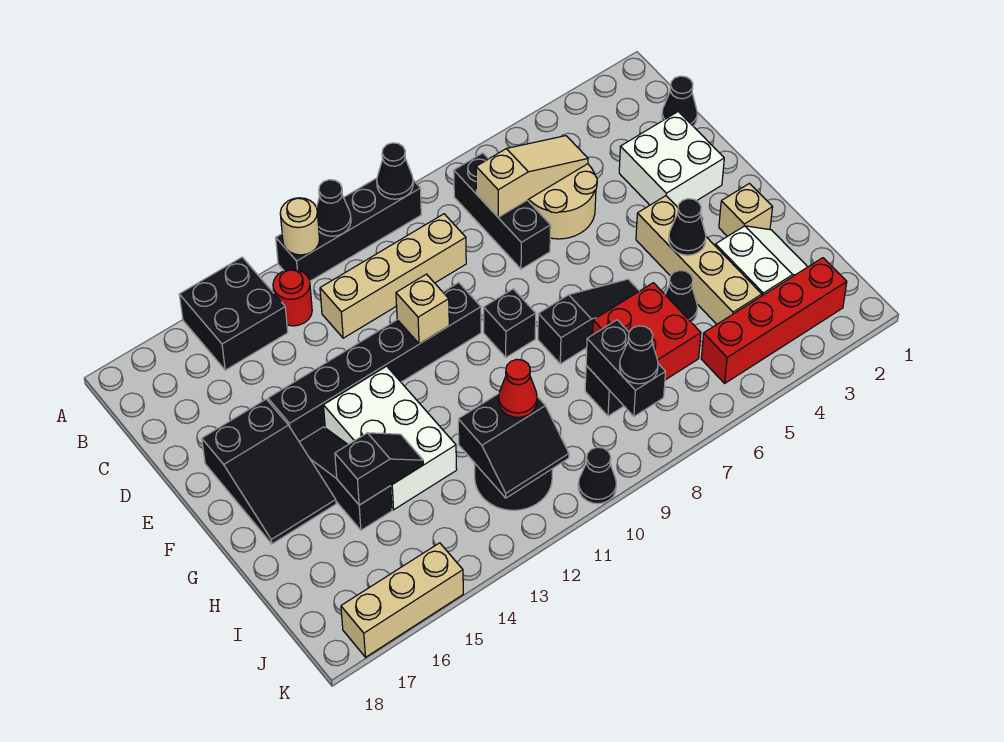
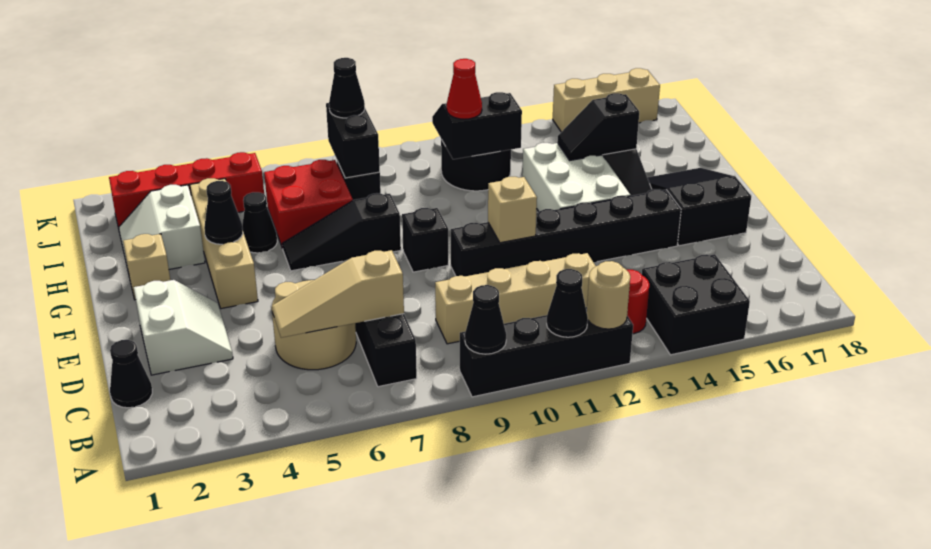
white brick D2:E3 level 1 -> white slope D2:E3 level 1 top 2
black cone K10 level 1 -> none

